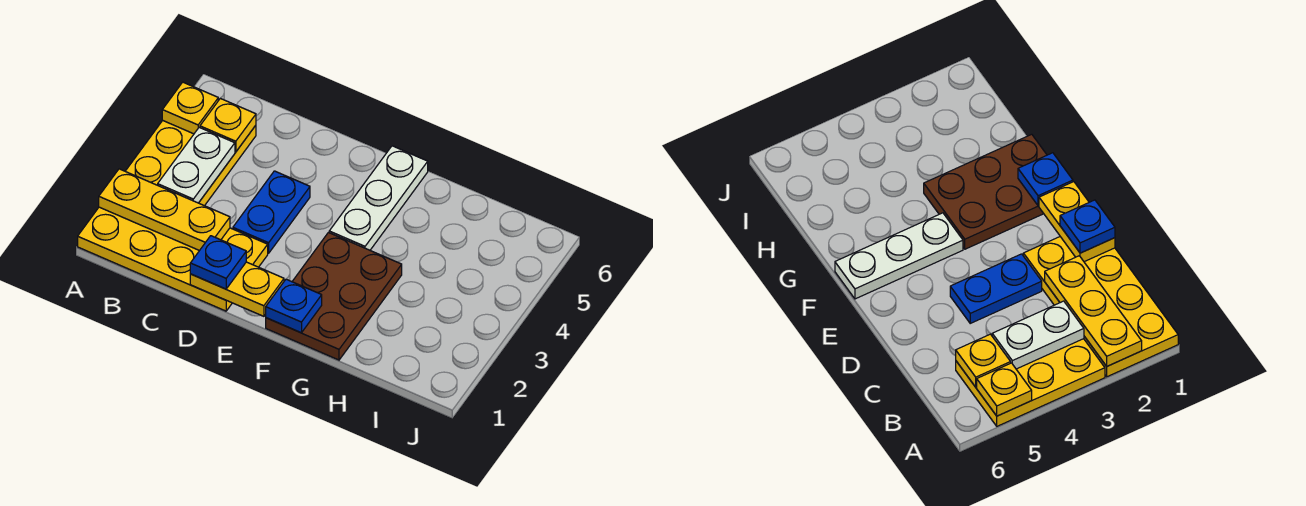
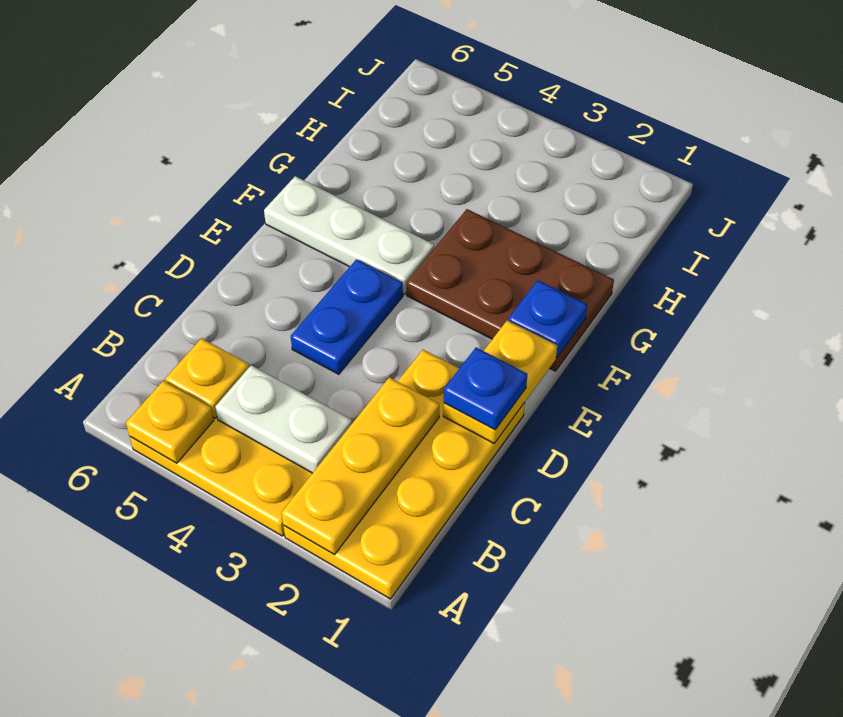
blue plate D3:D4 level 1 -> blue plate D4:E4 level 1

